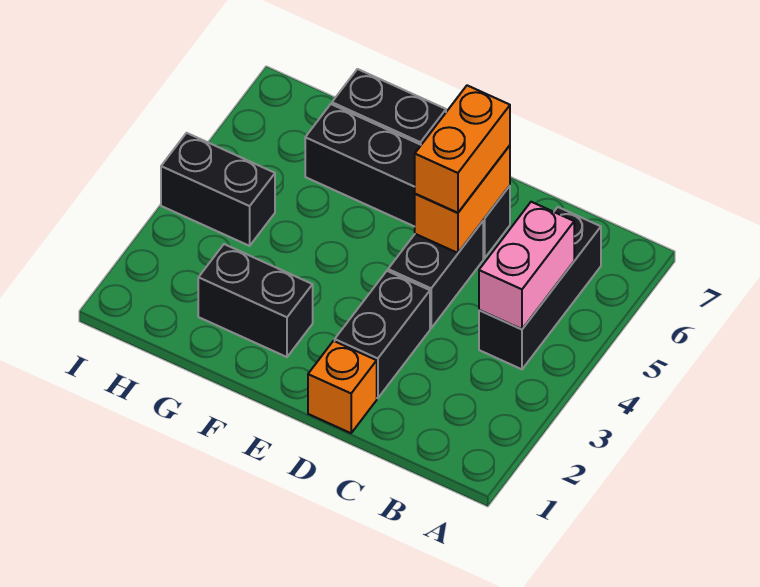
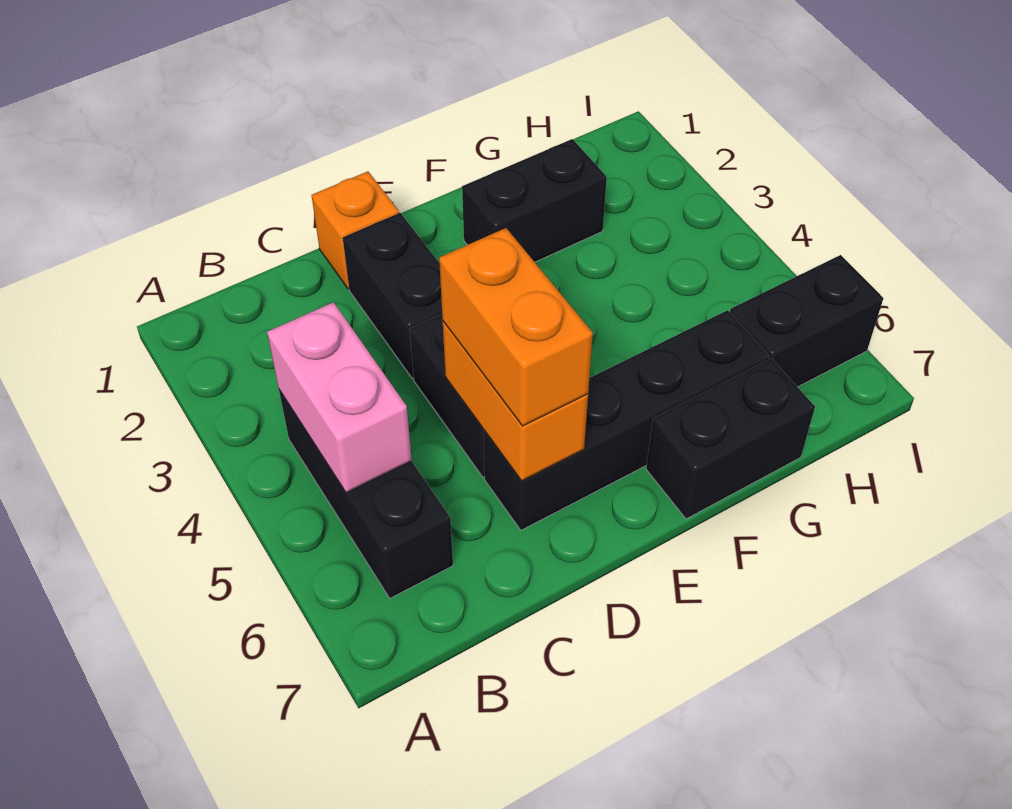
black brick H4:I4 level 1 -> black brick H6:I6 level 1

